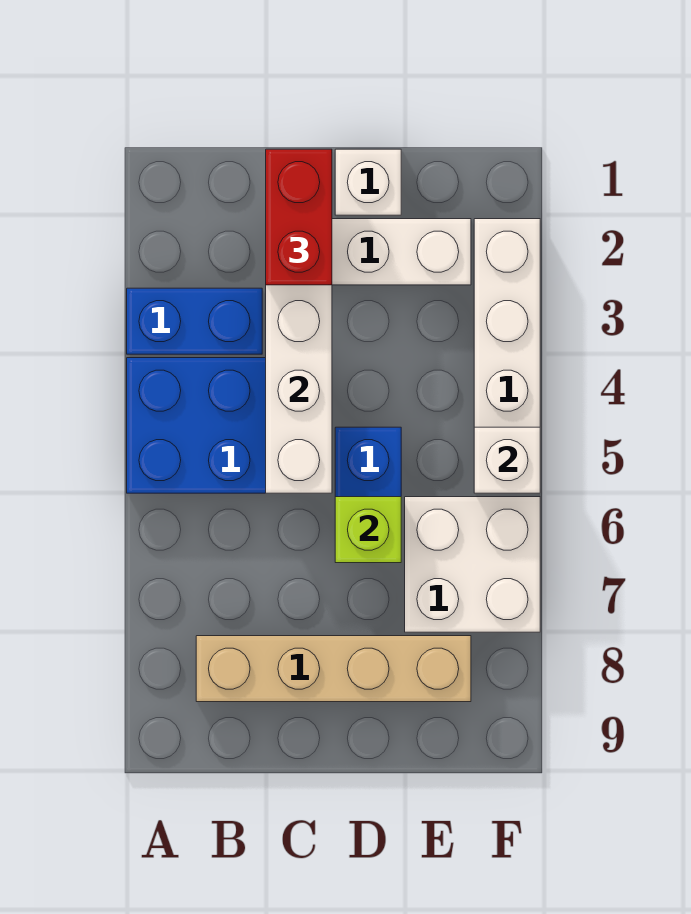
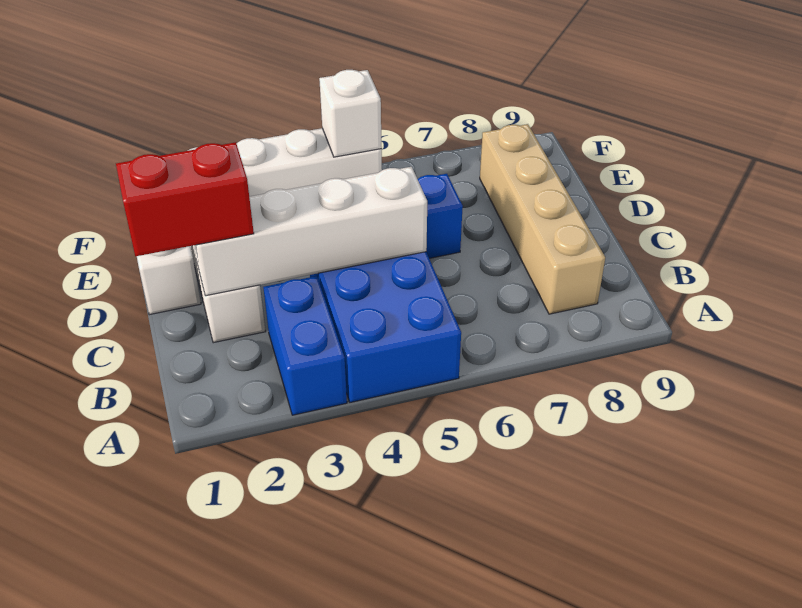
lime brick D6 level 2 -> none
white brick E6:F7 level 1 -> none

